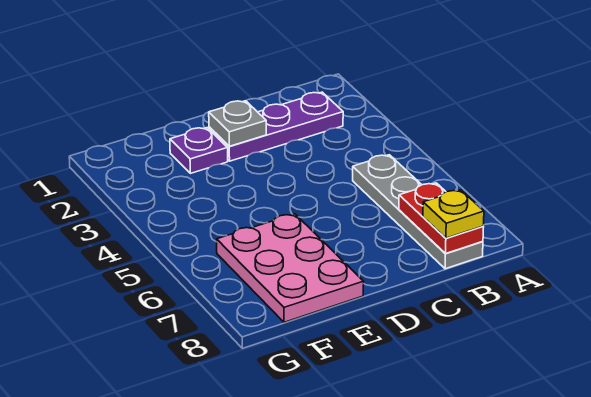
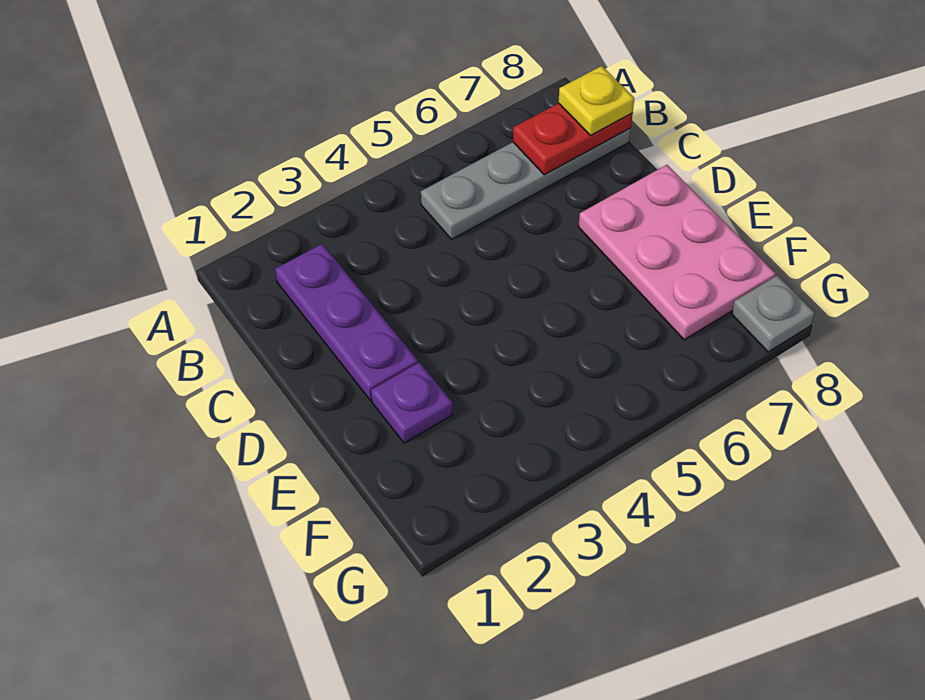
grey plate D2 level 2 -> grey plate G8 level 1
pink plate E6:F8 level 1 -> pink plate D7:F8 level 1

